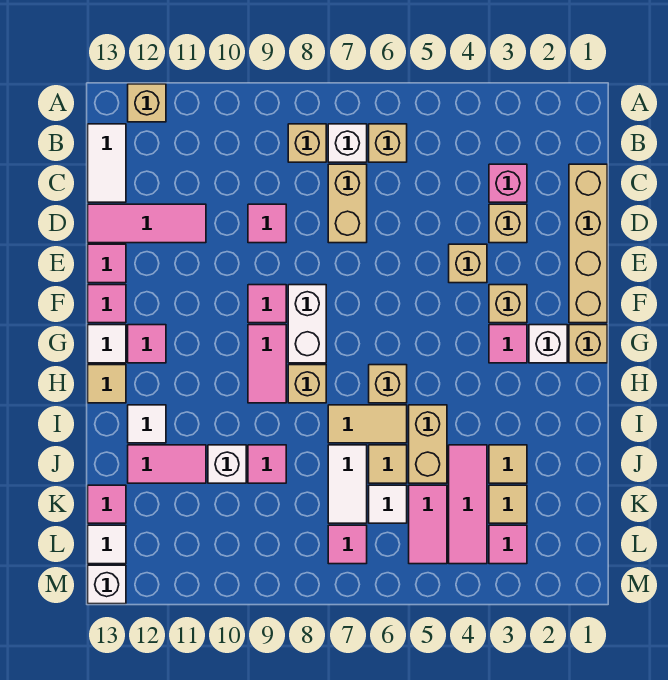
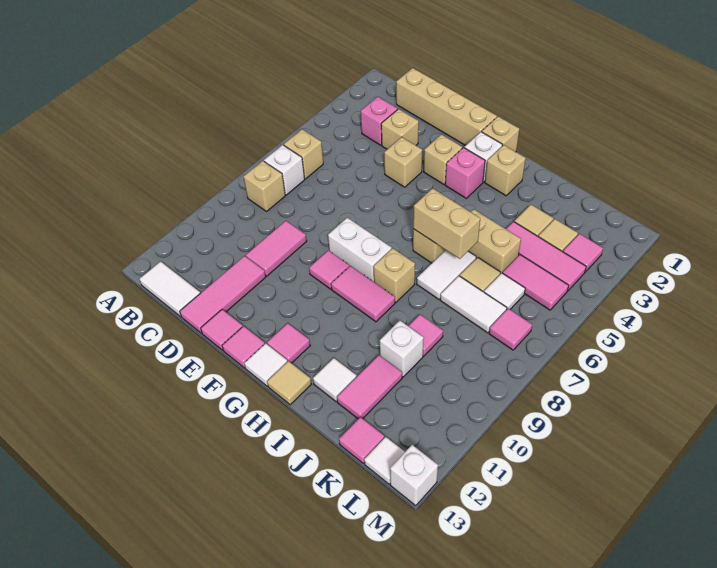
tan brick A12 level 1 -> tan brick H2 level 1
tan brick C7:D7 level 1 -> tan brick H6:I6 level 2
pink tile D9 level 1 -> pink tile D9:D10 level 1
pink tile G3 level 1 -> pink brick G3 level 1
tan tile I6:I7 level 1 -> white tile I6:I7 level 1

